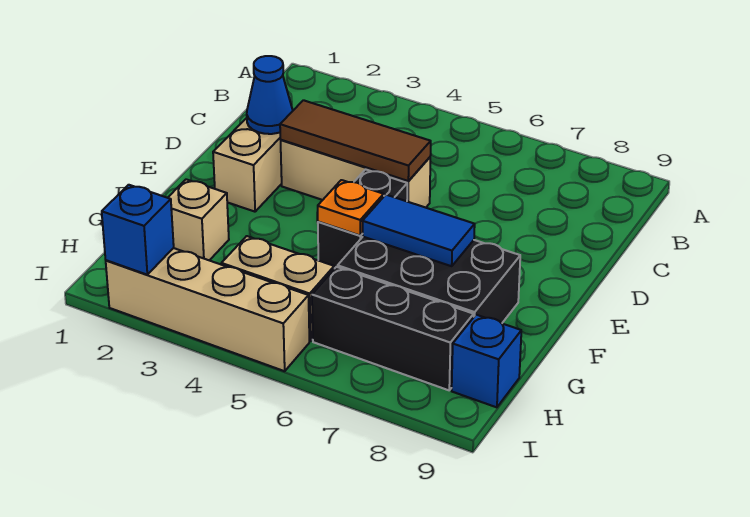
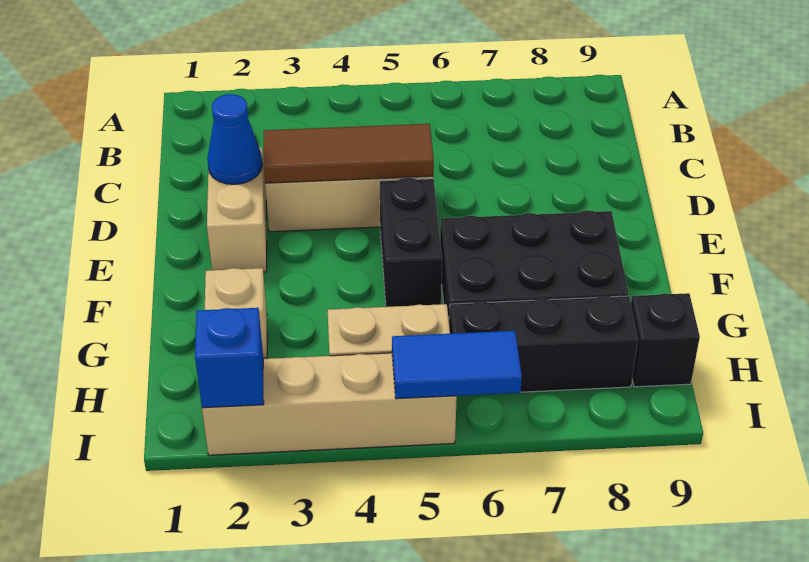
orange plate F5 level 2 -> none
blue tile F6:F7 level 2 -> blue tile I5:I6 level 2
blue brick H9 level 1 -> black brick H9 level 1

